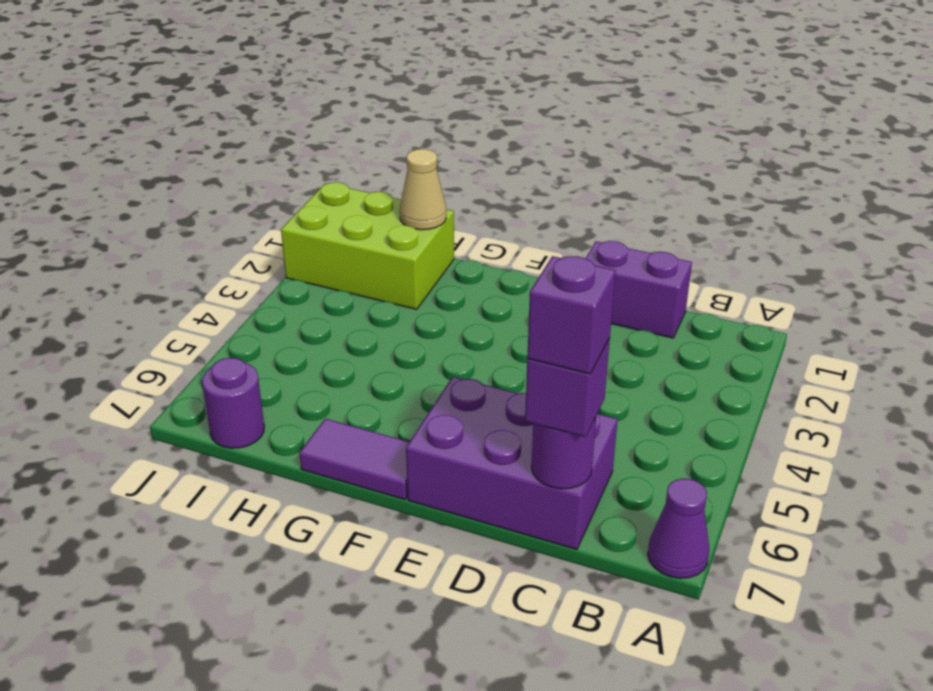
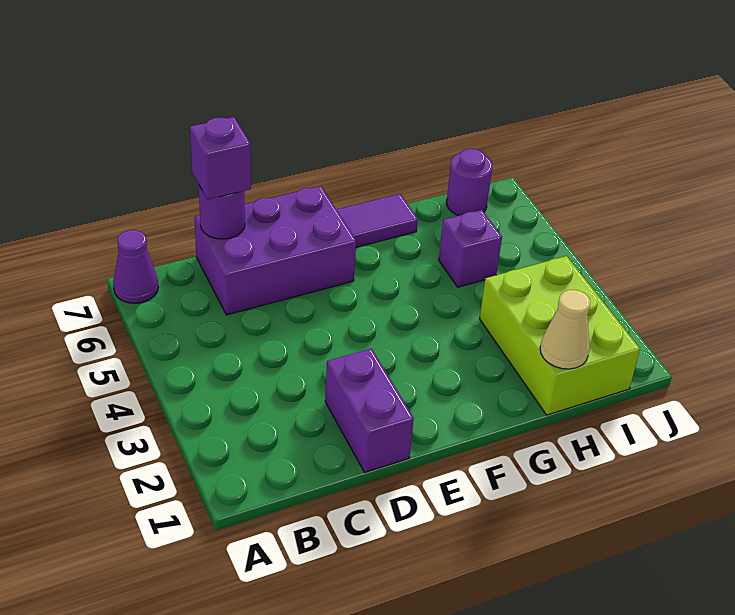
purple brick C1:D1 level 1 -> purple brick D1:D2 level 1
purple brick C7 level 4 -> purple brick H5 level 1
lime brick H1:J2 level 1 -> lime brick H1:I3 level 1

